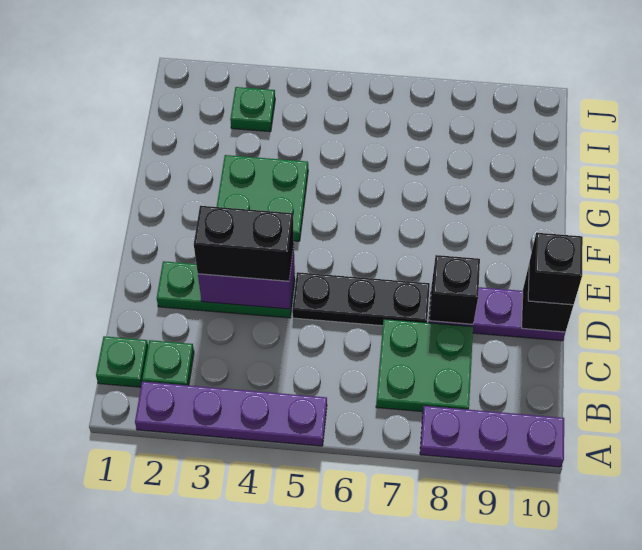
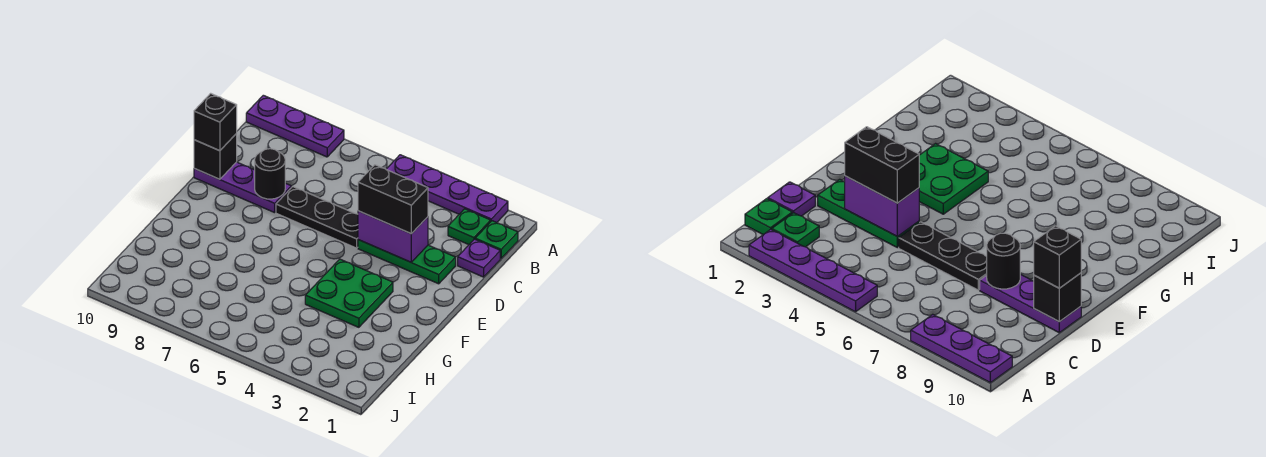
green plate B7:C8 level 1 -> none
none -> purple plate C1 level 1
black brick D8 level 2 -> black round brick D8 level 2
green plate I3 level 1 -> none

